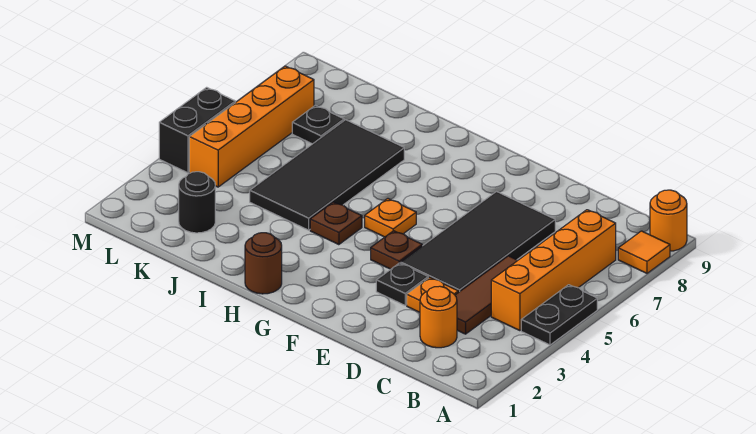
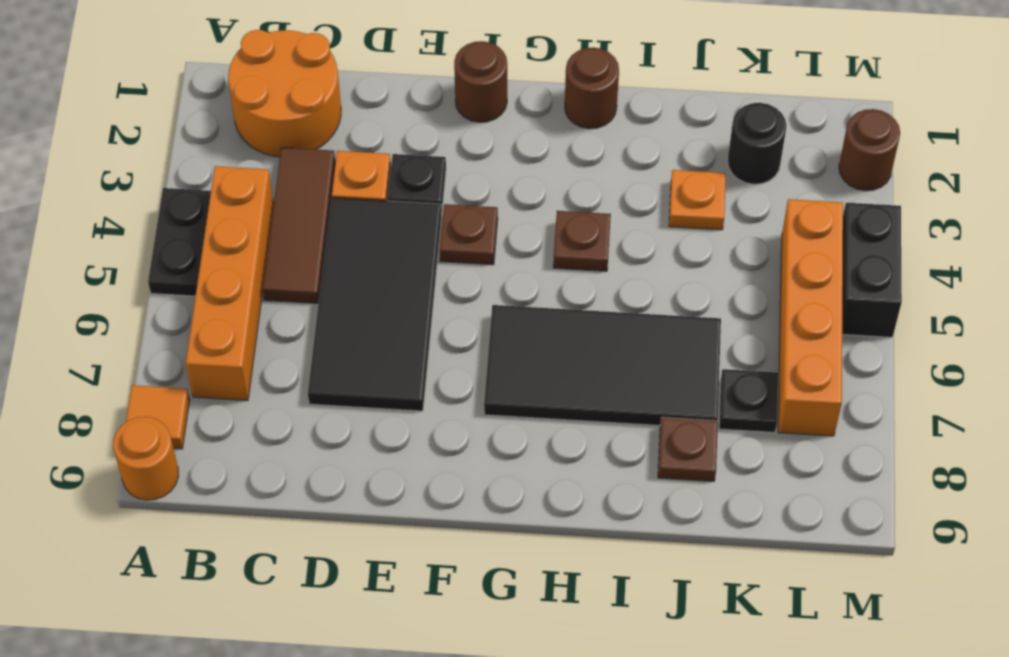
orange round brick C2 level 1 -> orange round brick B1:C2 level 1
none -> brown round brick F1 level 1
orange plate G5 level 1 -> orange plate J3 level 1
black tile I4:J7 level 1 -> black tile G6:J7 level 1
none -> brown plate J8 level 1
none -> brown round brick M2 level 1

